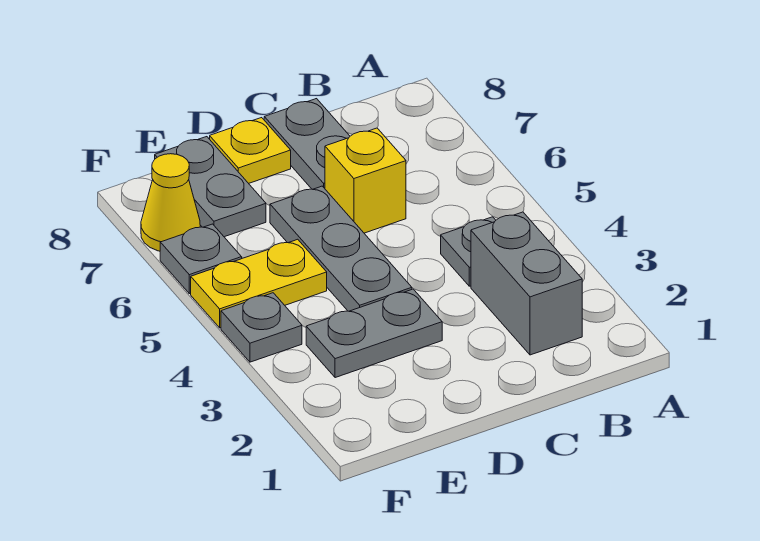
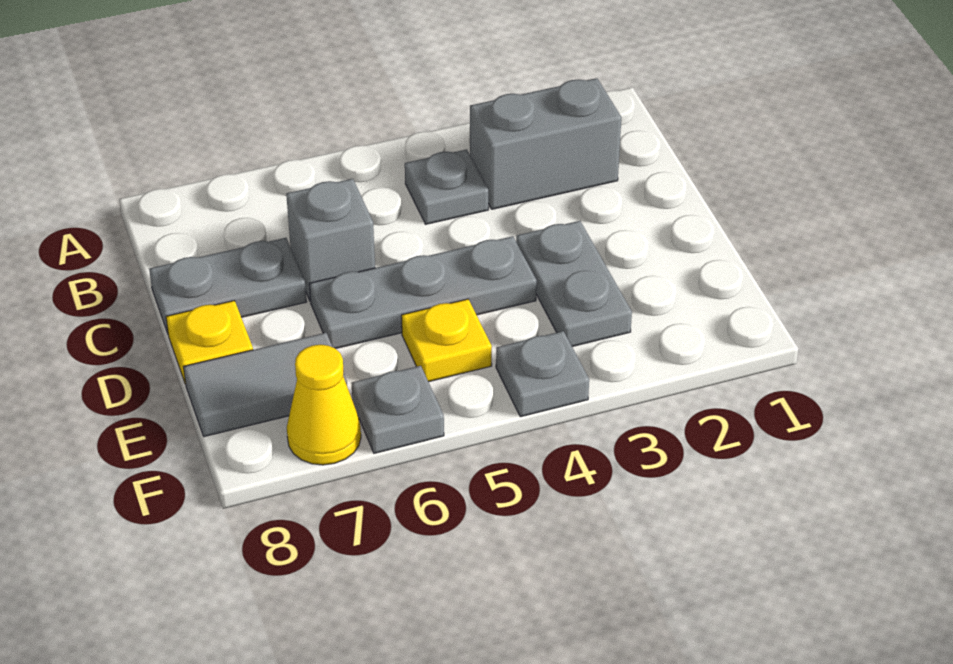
yellow brick C6 level 1 -> grey brick C6 level 1
yellow plate E5:F5 level 1 -> yellow plate E5 level 1
grey plate E7:E8 level 1 -> grey tile E7:E8 level 1

